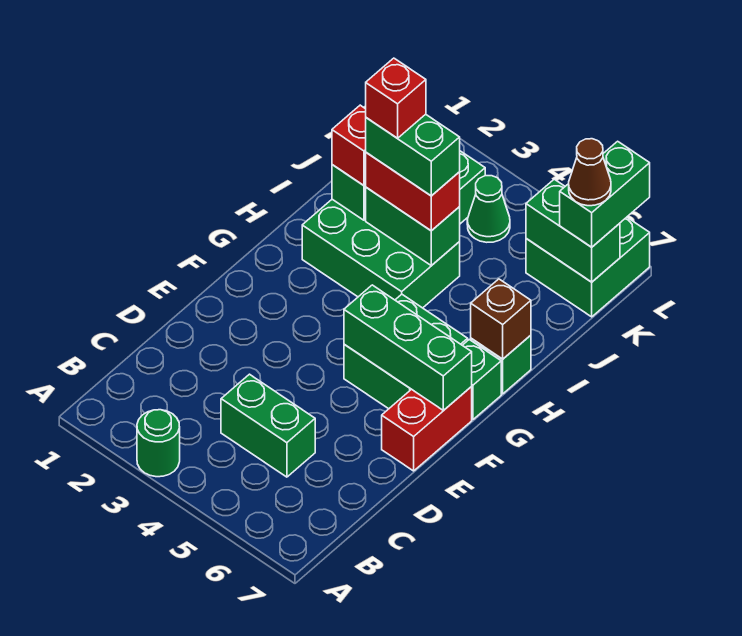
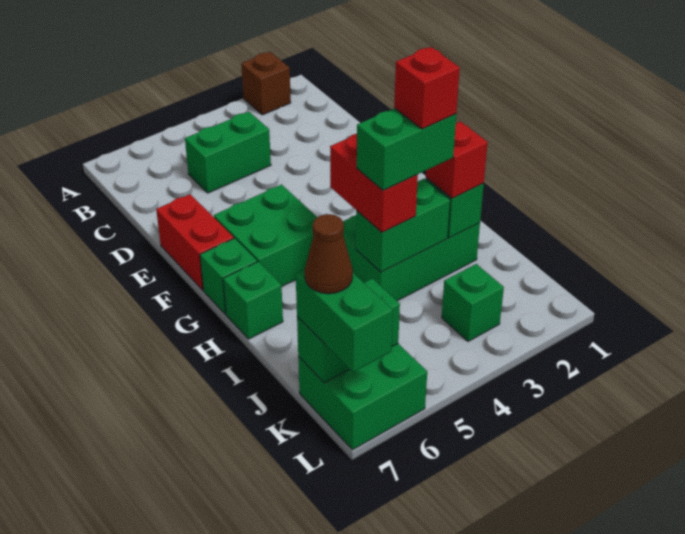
green round brick A3 level 1 -> none
green brick F5:F7 level 2 -> none
brown brick H7 level 2 -> brown brick A2 level 1
red brick I3:I4 level 3 -> red brick H4:I4 level 3
green cone K4 level 1 -> none

